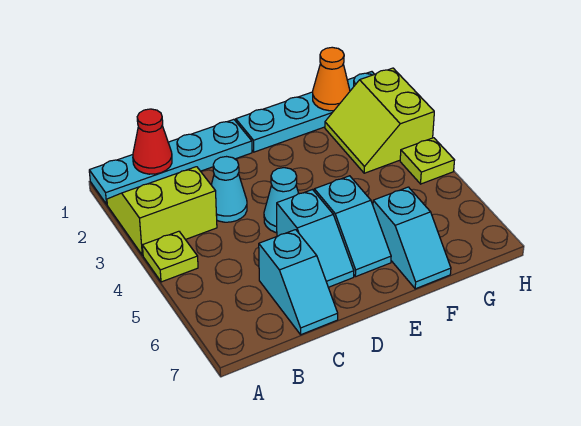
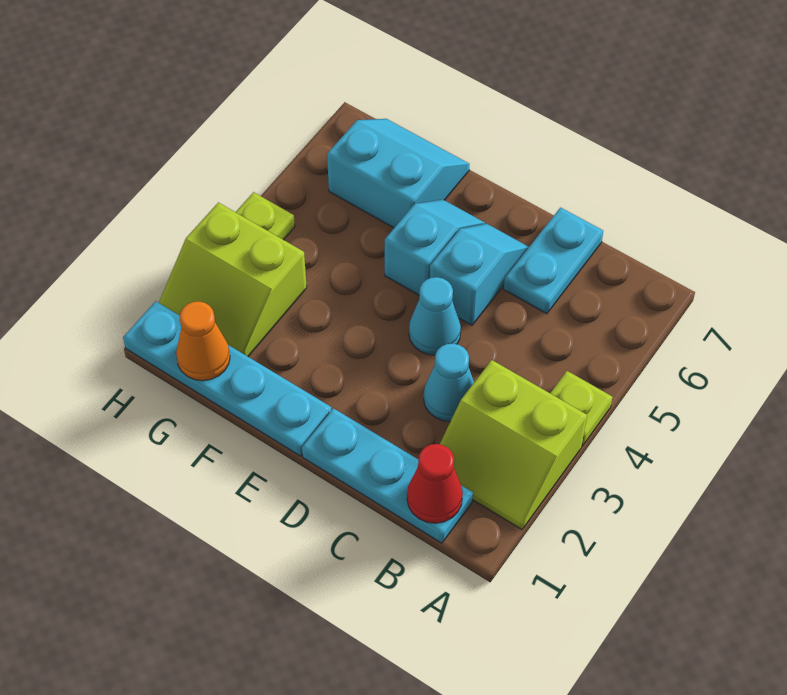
cyan plate A1:D1 level 1 -> cyan plate B1:D1 level 1
cyan slope C6:C7 level 1 top 6 -> cyan plate C6:C7 level 1
cyan slope F6:F7 level 1 top 6 -> cyan slope F6:G7 level 1 top 6
lime slope G2:H3 level 1 top H -> lime slope G2:H3 level 1 top 3

